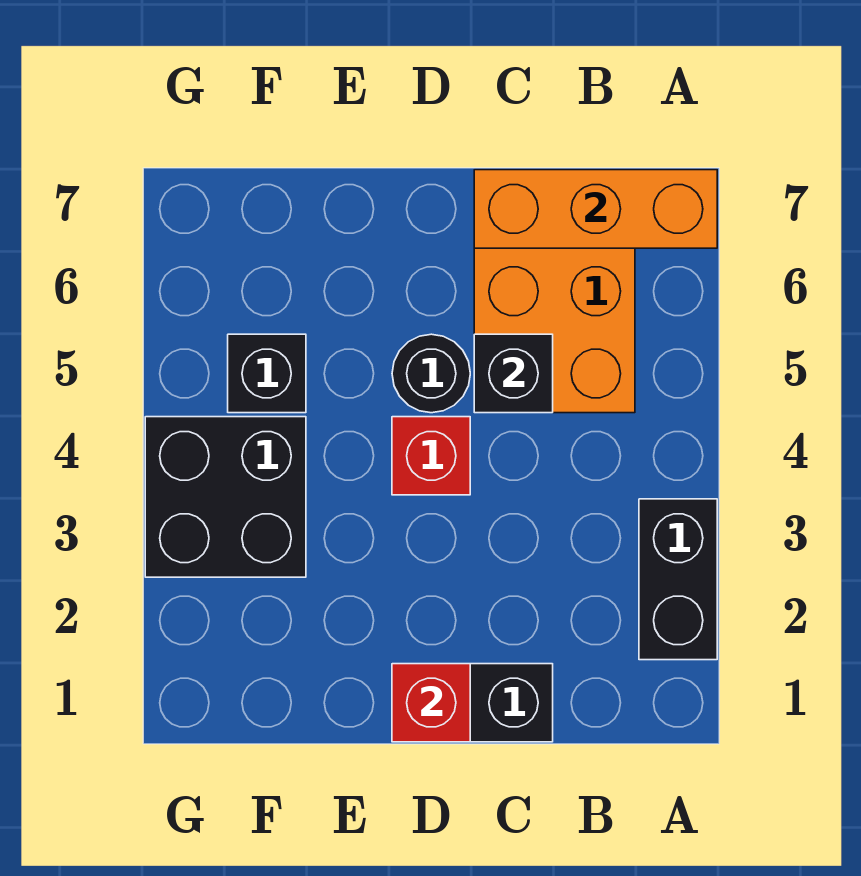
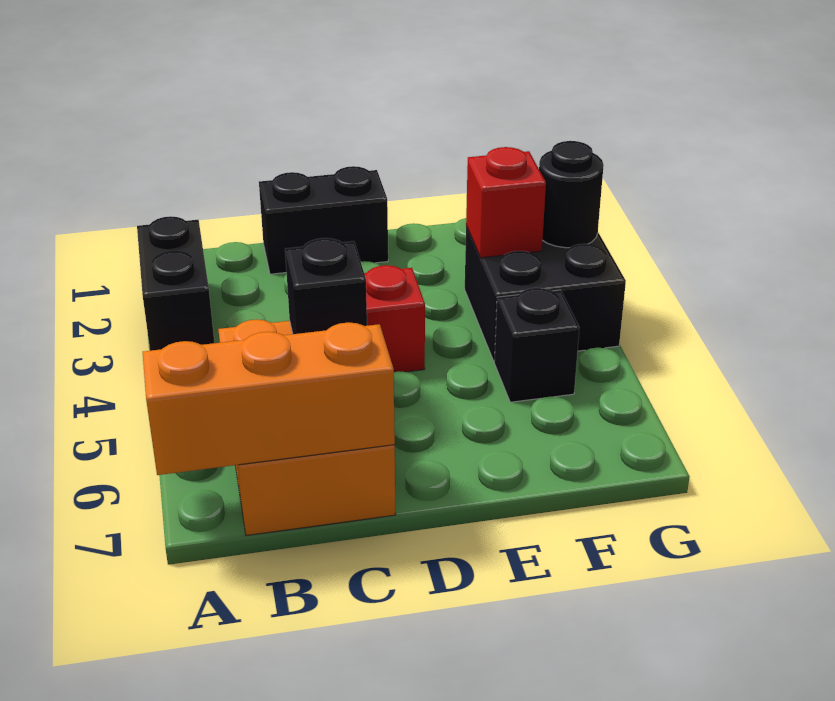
red brick D1 level 2 -> red brick F3 level 2
black round brick D5 level 1 -> black round brick G3 level 2

